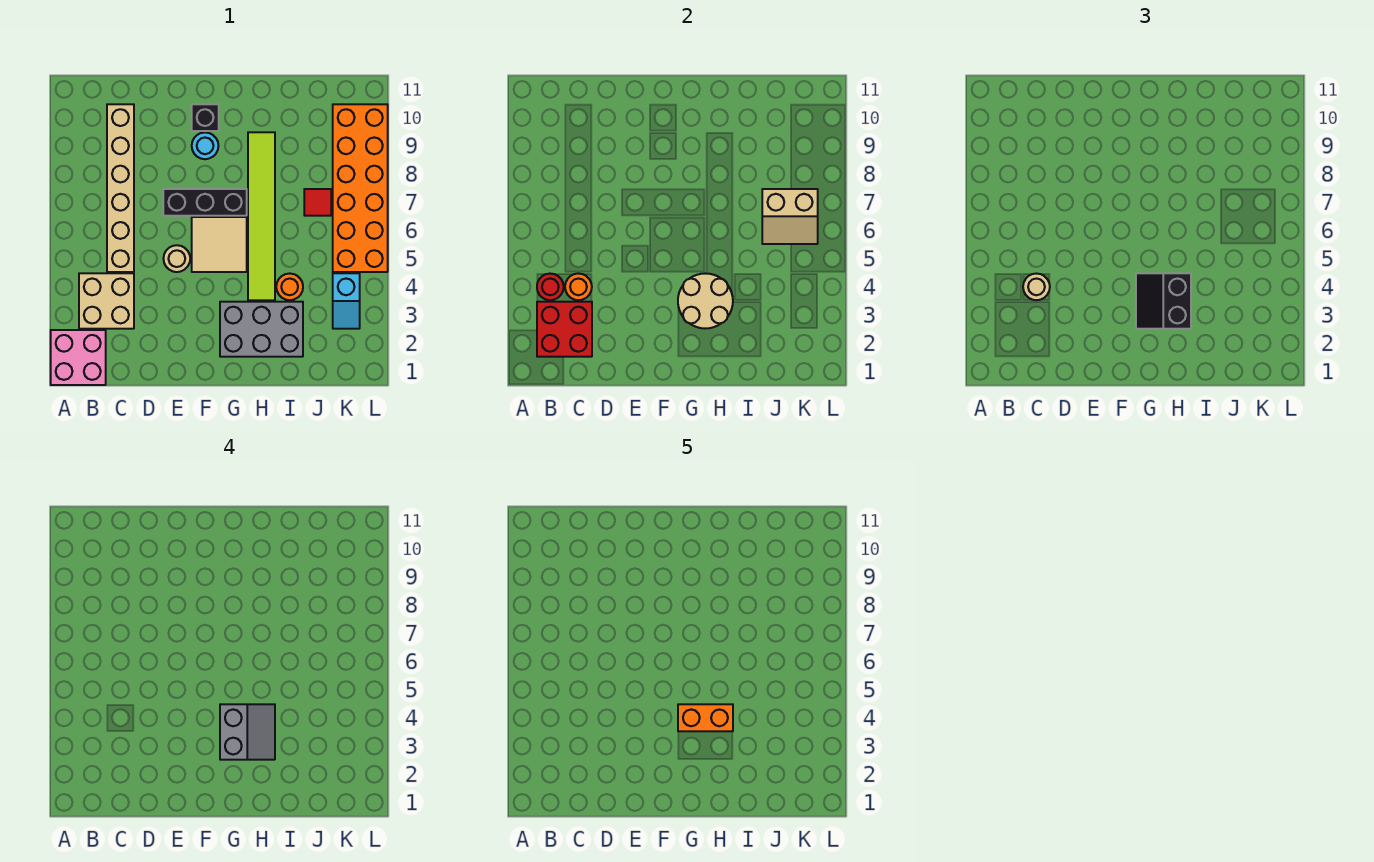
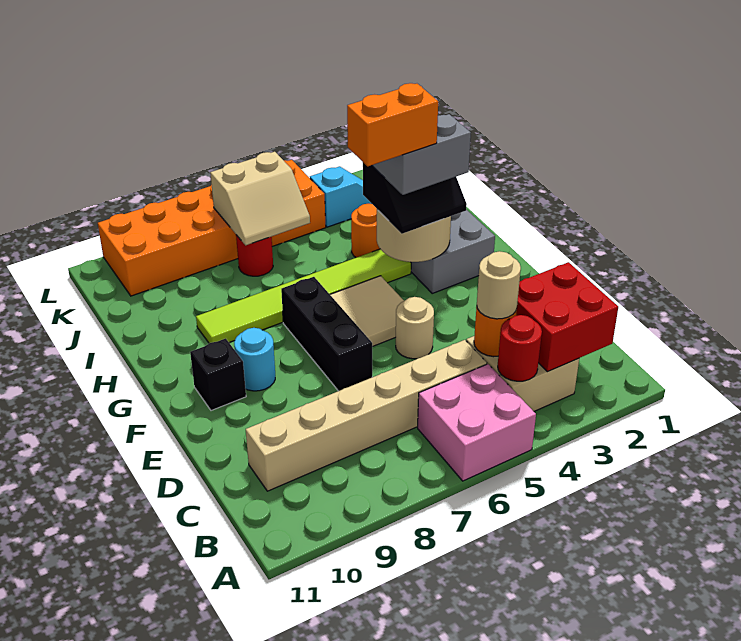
pink brick A1:B2 level 1 -> pink brick A5:B6 level 1
orange brick G4:H4 level 5 -> orange brick G4:G5 level 5
tan slope J6:K7 level 2 top 7 -> tan slope J6:K7 level 2 top K
red tile J7 level 1 -> red round brick J7 level 1

